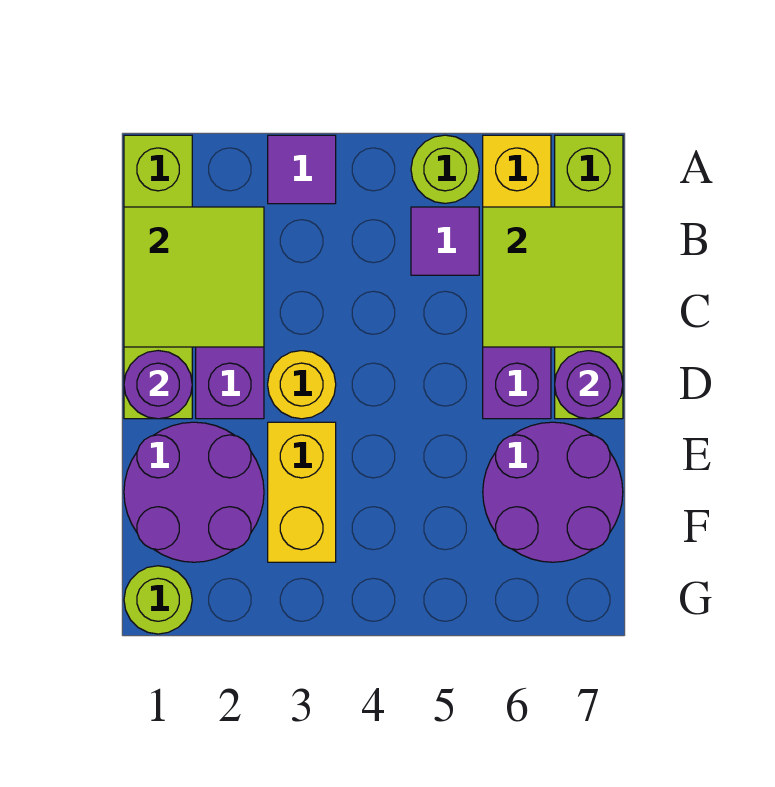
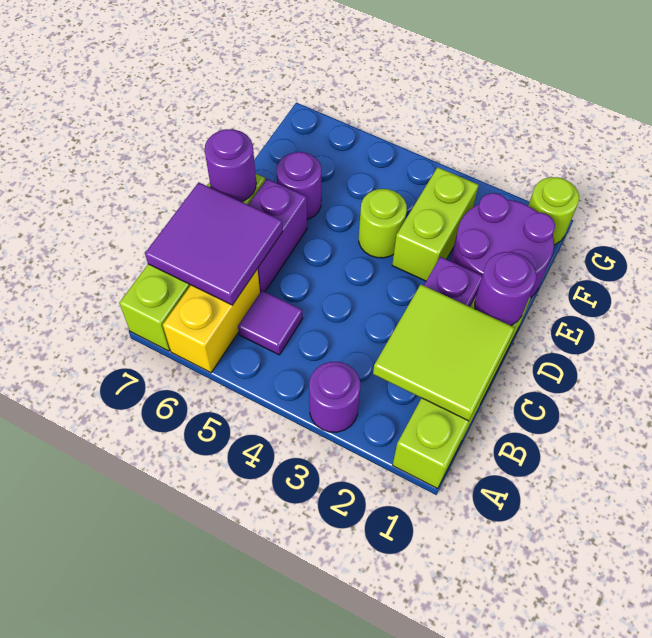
purple tile A3 level 1 -> purple round brick A3 level 1
lime round brick A5 level 1 -> lime round brick E4 level 1
lime tile B6:C7 level 2 -> purple tile B6:C7 level 2
yellow round brick D3 level 1 -> none
yellow brick E3:F3 level 1 -> lime brick E3:F3 level 1
purple round brick E6:F7 level 1 -> purple round brick E6 level 1

